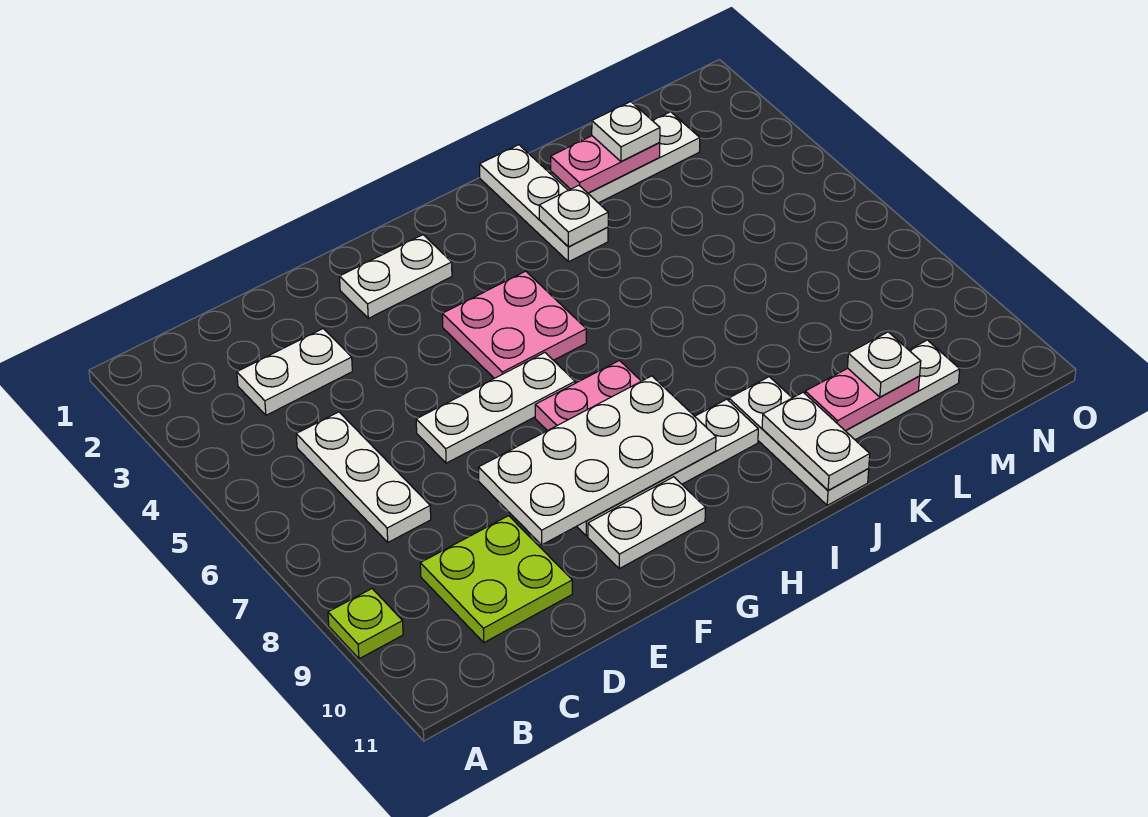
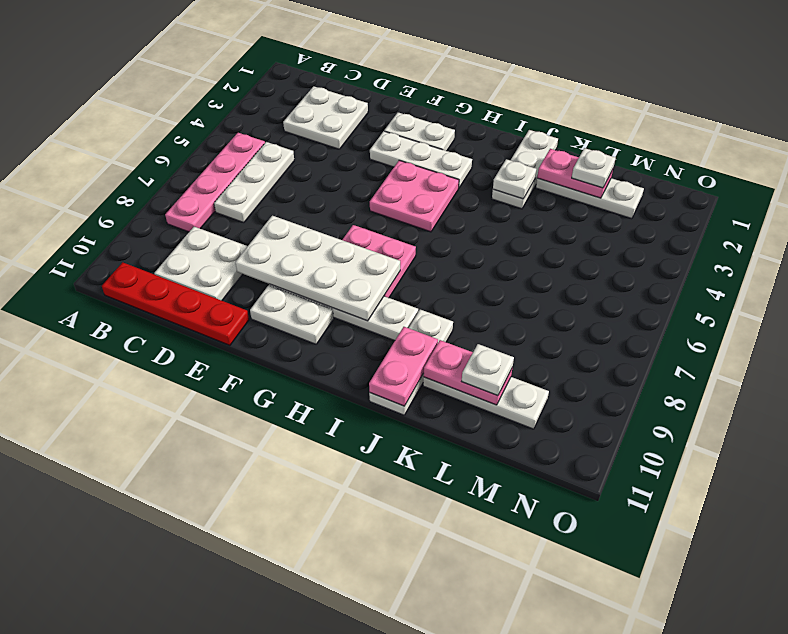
lime plate A9 level 1 -> none
none -> pink plate B5:B8 level 1
none -> red plate B11:E11 level 1
white plate C3:D3 level 1 -> white plate C2:D3 level 1
lime plate C9:D10 level 1 -> white plate C9:D10 level 1
white plate E6:G6 level 1 -> white plate F3:H3 level 1
white plate J10:J11 level 2 -> pink plate J10:J11 level 2

